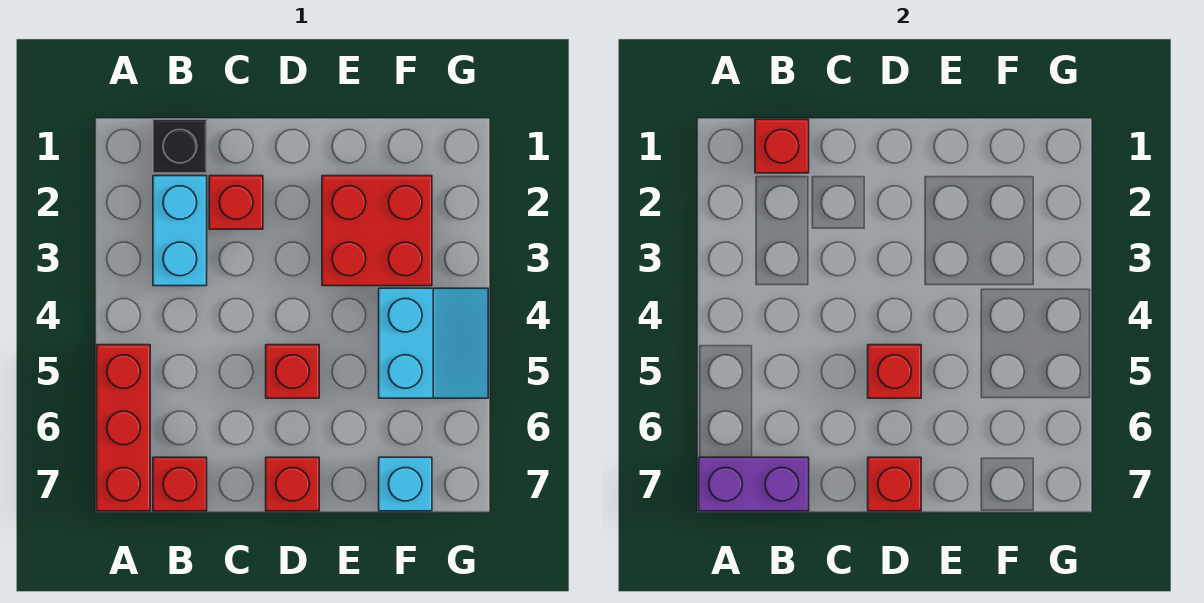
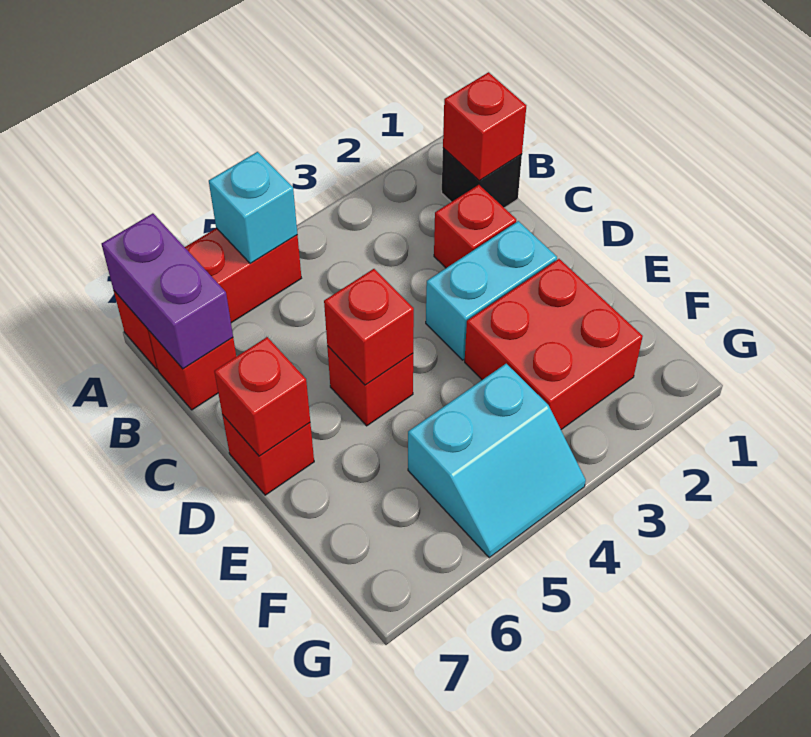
cyan brick B2:B3 level 1 -> cyan brick D2:D3 level 1
cyan brick F7 level 1 -> cyan brick A5 level 2

